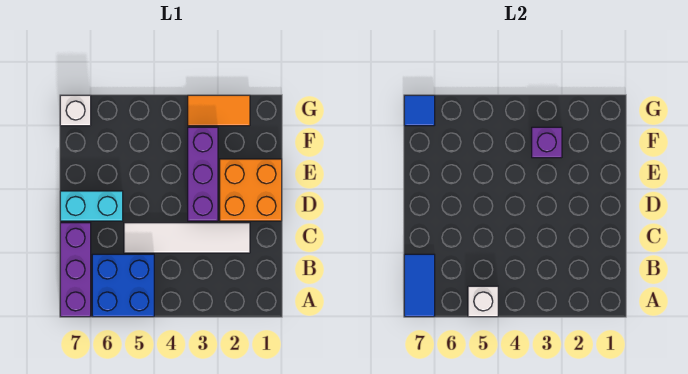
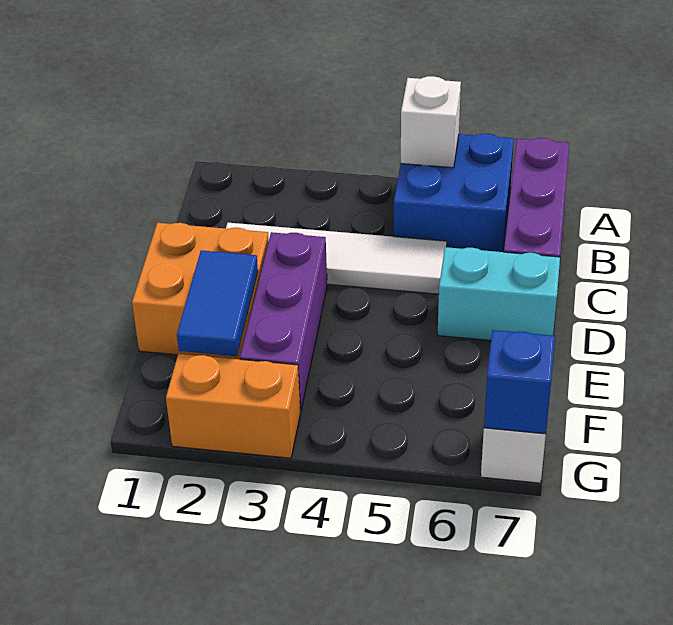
blue tile A7:B7 level 2 -> blue tile E2:F2 level 2
purple brick F3 level 2 -> none
orange tile G2:G3 level 1 -> orange brick G2:G3 level 1
blue tile G7 level 2 -> blue brick G7 level 2

